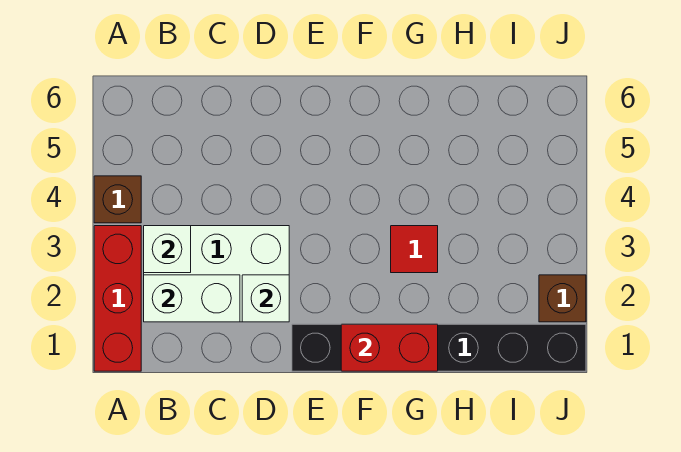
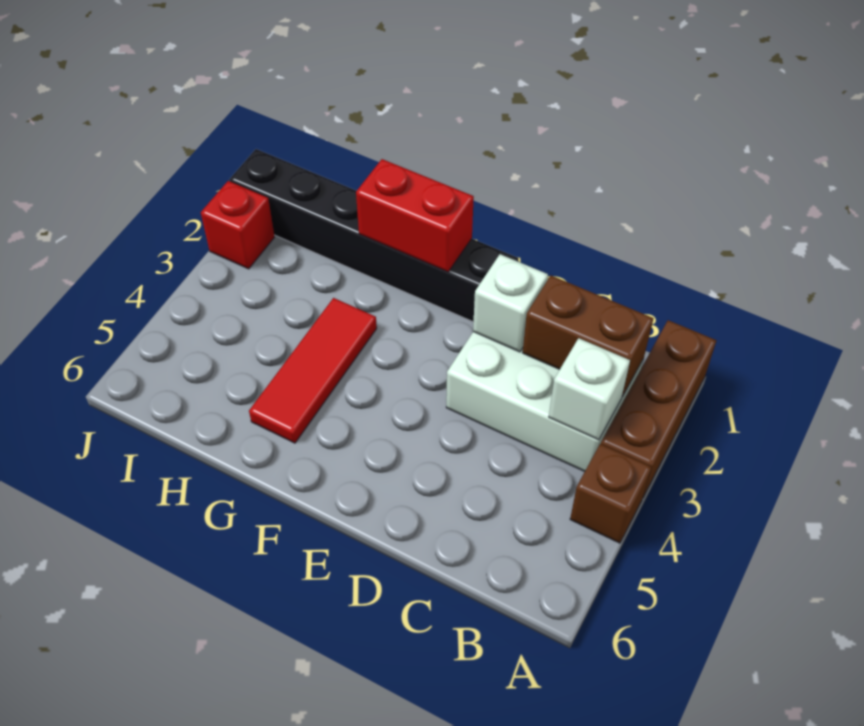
red brick A1:A3 level 1 -> brown brick A1:A3 level 1
white brick B2:C2 level 2 -> brown brick B2:C2 level 2
red tile G3 level 1 -> red tile G3:G5 level 1
brown brick J2 level 1 -> red brick J2 level 1

